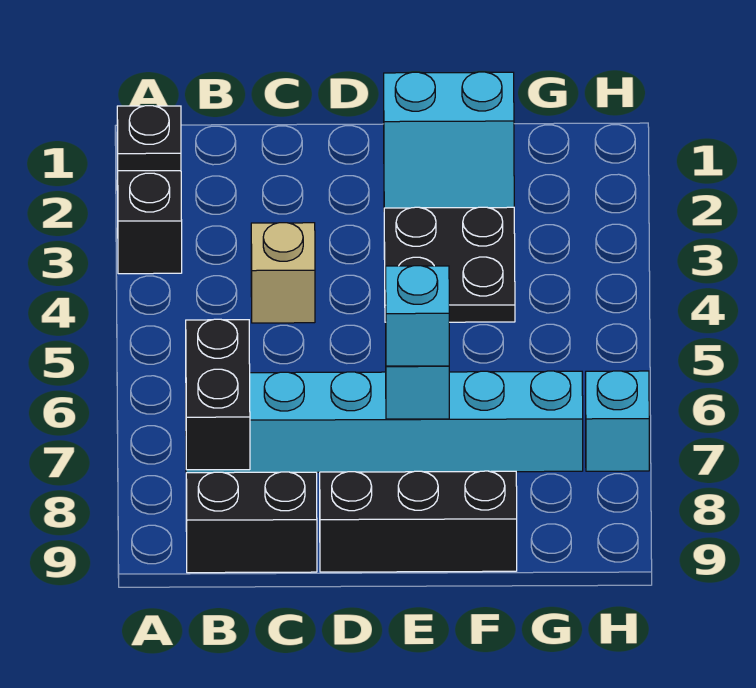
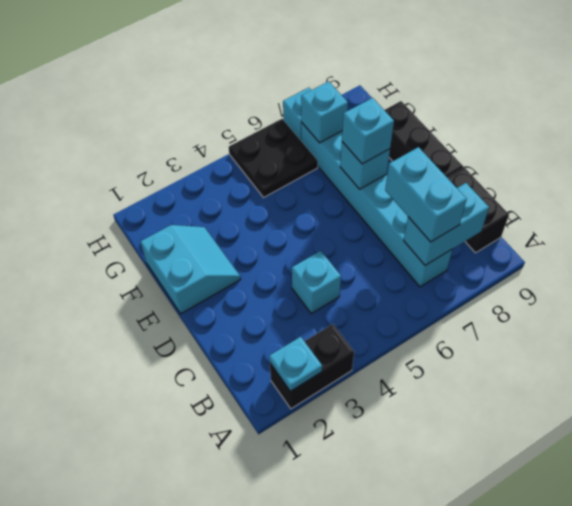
black plate A2 level 2 -> cyan plate A2 level 2
black brick B7:B8 level 2 -> cyan brick B7:B8 level 2
none -> cyan brick B7:C7 level 3
tan brick C4 level 1 -> cyan brick C4 level 1
black plate E3:F4 level 1 -> black plate G5:H6 level 1
none -> cyan brick G7 level 2

